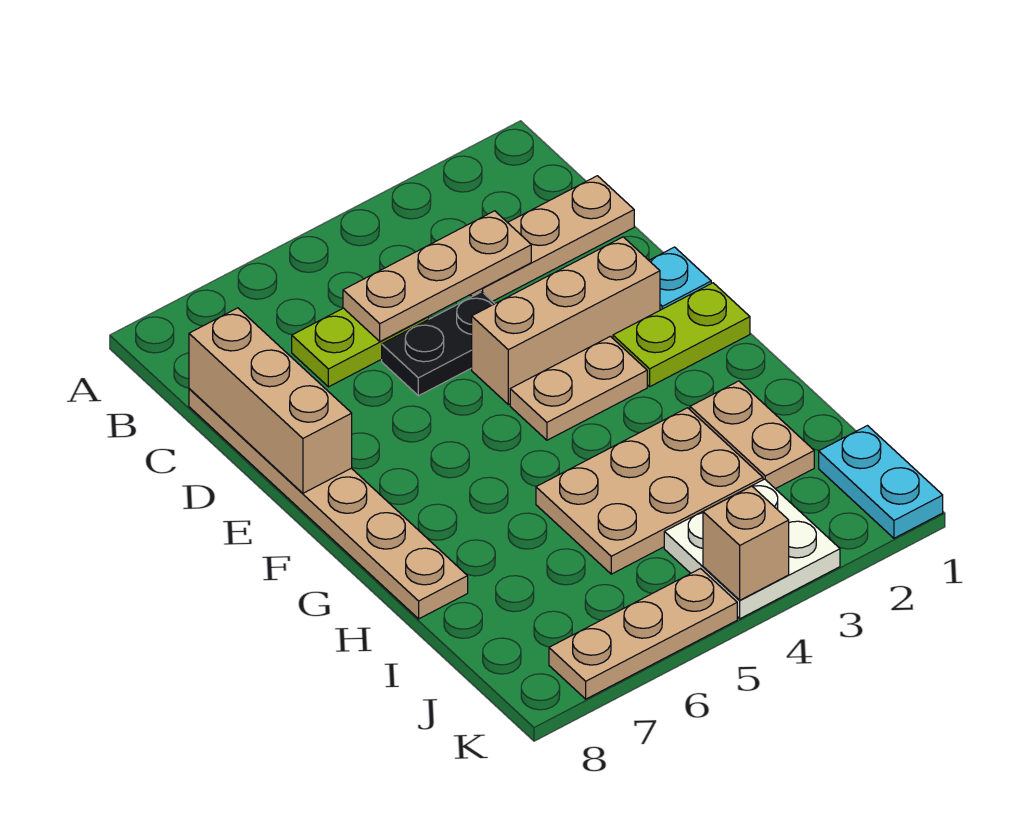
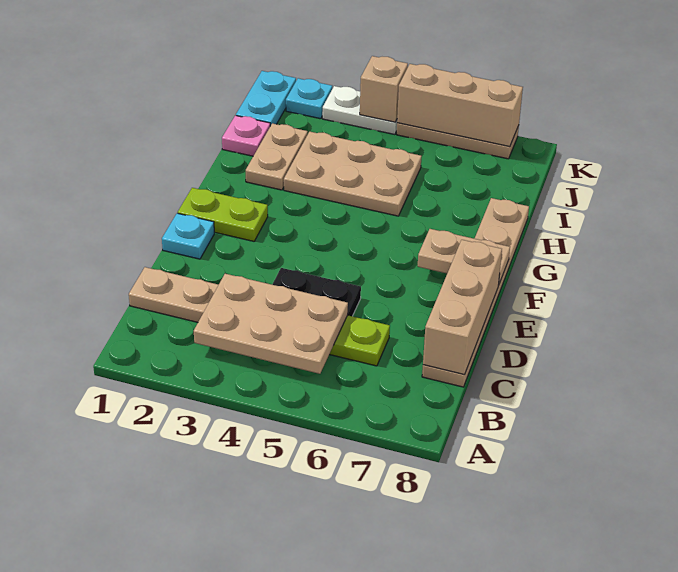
tan plate C3:C5 level 2 -> tan plate B3:C5 level 2
tan brick E2:E4 level 1 -> tan brick K5:K7 level 2
tan plate F3:F4 level 1 -> tan plate F7:F8 level 2
none -> pink plate I1 level 1
white plate J3:K4 level 1 -> white plate K3:K4 level 1
none -> cyan plate K2 level 1

